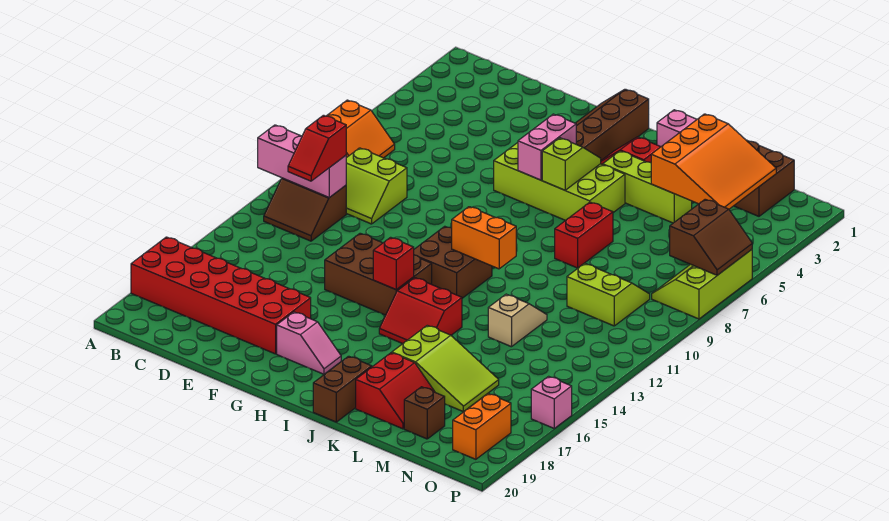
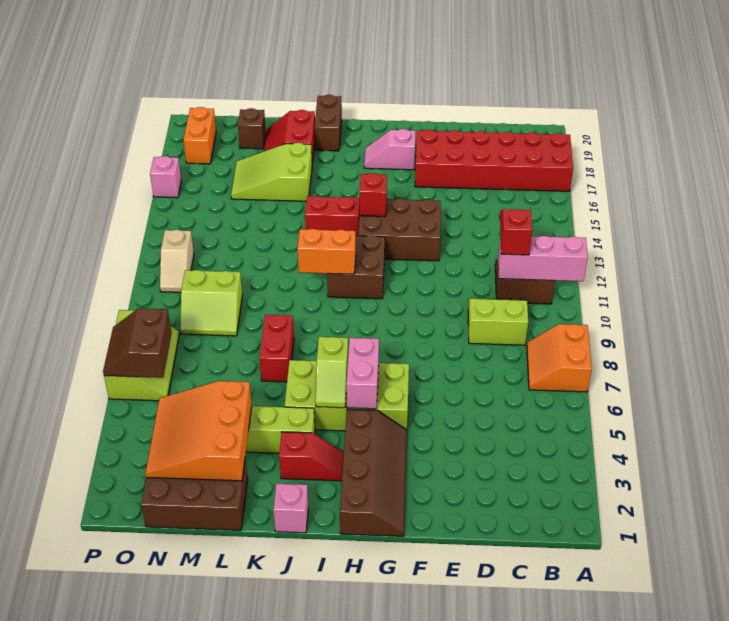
tan slope L12:L13 level 1 top 13 -> tan slope O11:O12 level 1 top 12

